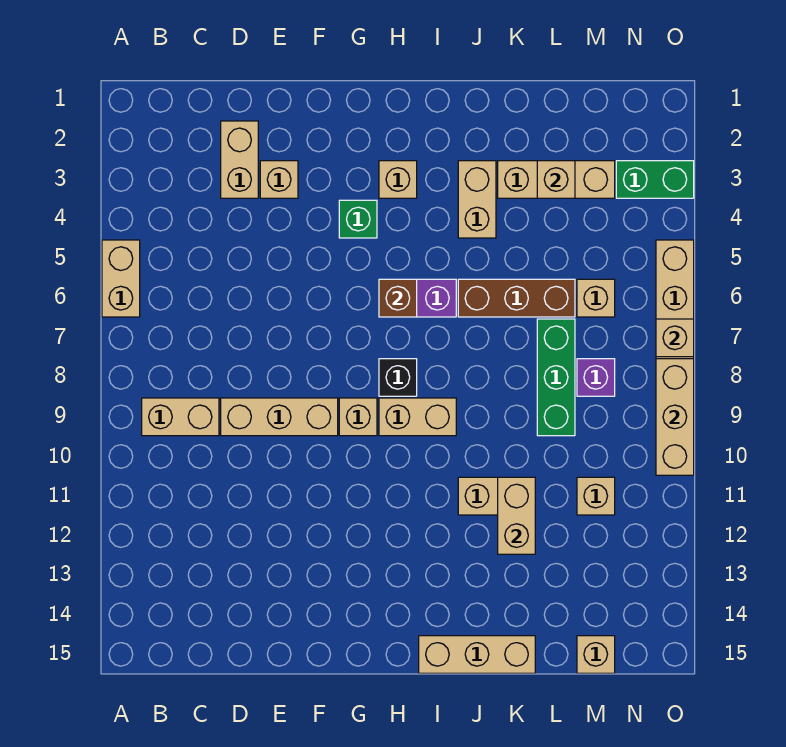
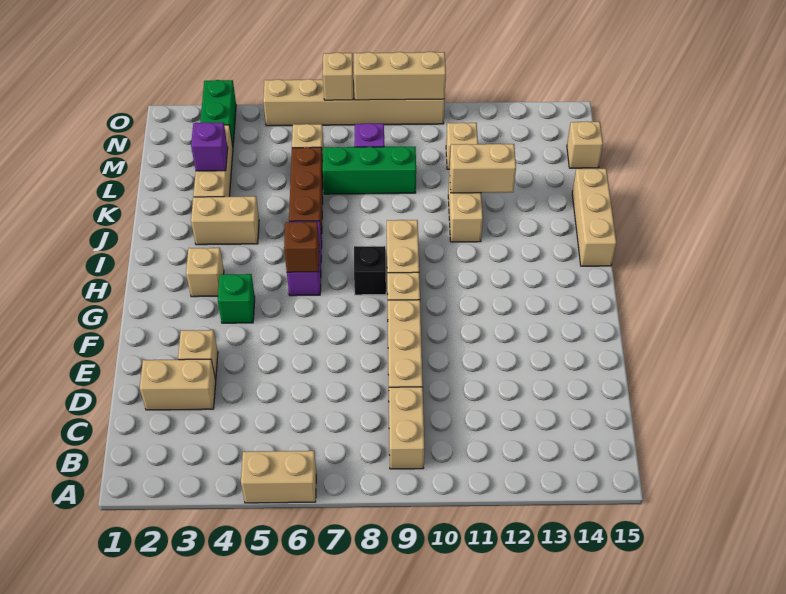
tan brick L3 level 2 -> purple brick L3 level 2

